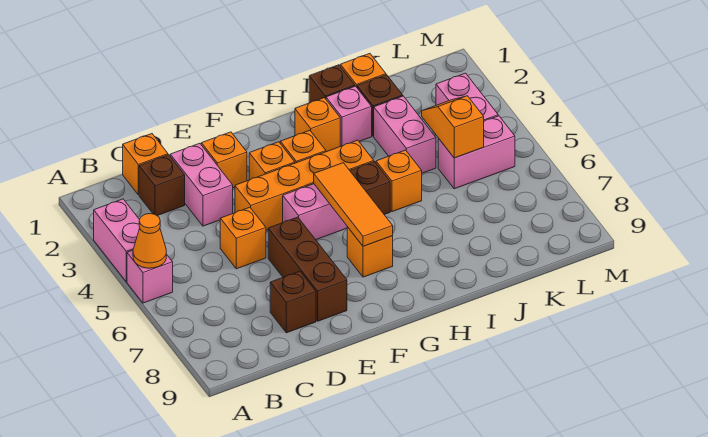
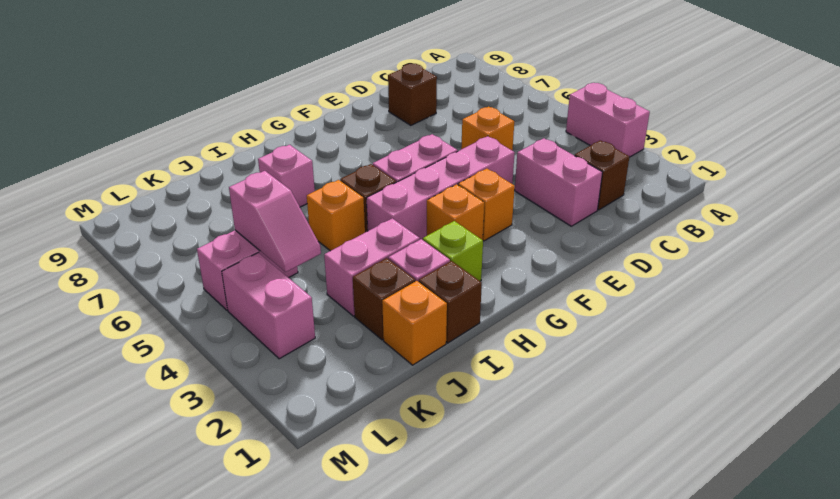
pink brick A5 level 1 -> pink brick I7 level 1
orange cone A5 level 2 -> none
orange brick C1 level 1 -> none
orange brick E2 level 1 -> none
orange brick E4:H4 level 1 -> pink brick E4:H4 level 1
brown brick E6:E8 level 1 -> none
orange tile G5:G7 level 2 -> none
orange brick G7 level 1 -> none
orange brick H2 level 1 -> lime brick H2 level 1
pink brick J3:J4 level 1 -> pink brick I3:J3 level 1
orange slope K4:K5 level 2 top 5 -> pink slope K4:K5 level 2 top 5

